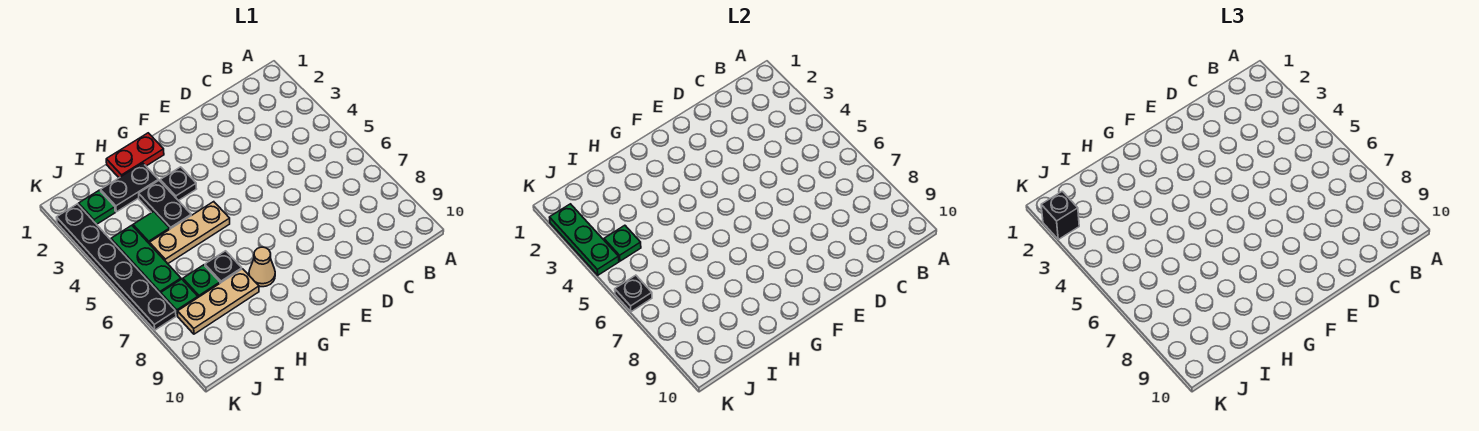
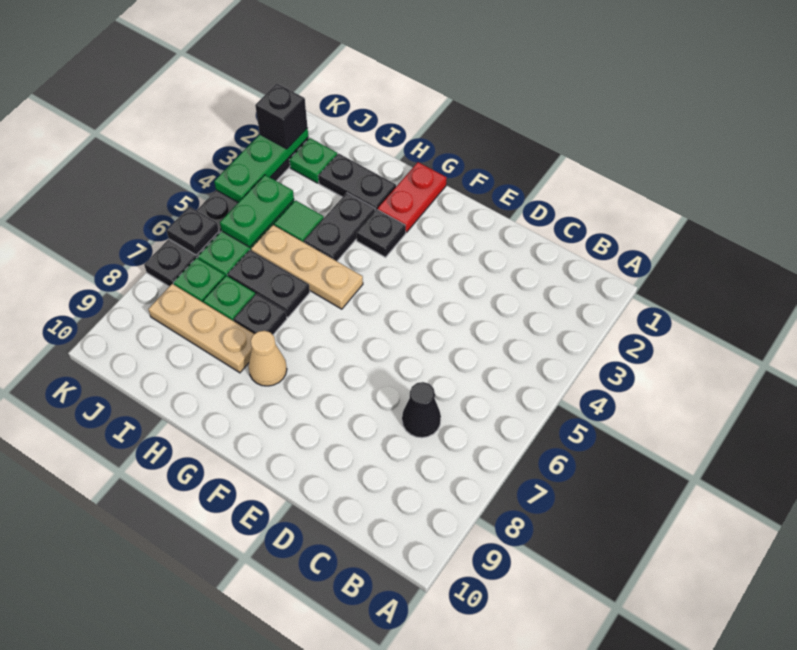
none -> black cone C7 level 1
red plate G1:H1 level 1 -> red plate G1:G2 level 1
none -> black plate H6:I6 level 1
green plate J4 level 2 -> green plate J4:J5 level 2

